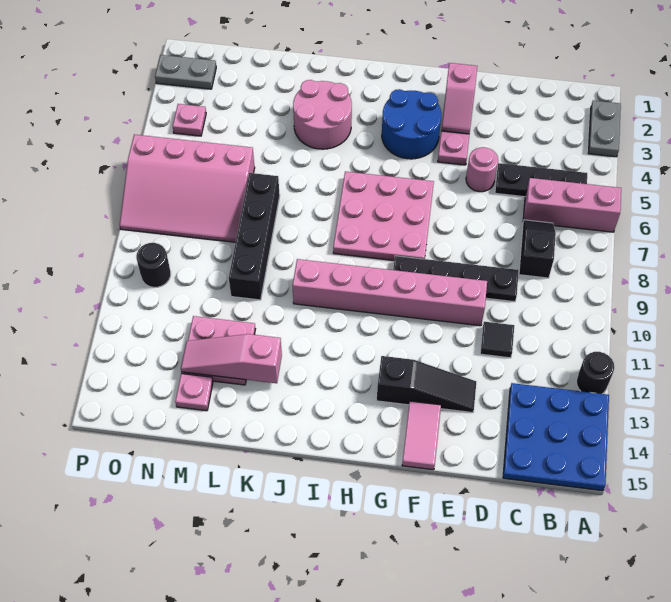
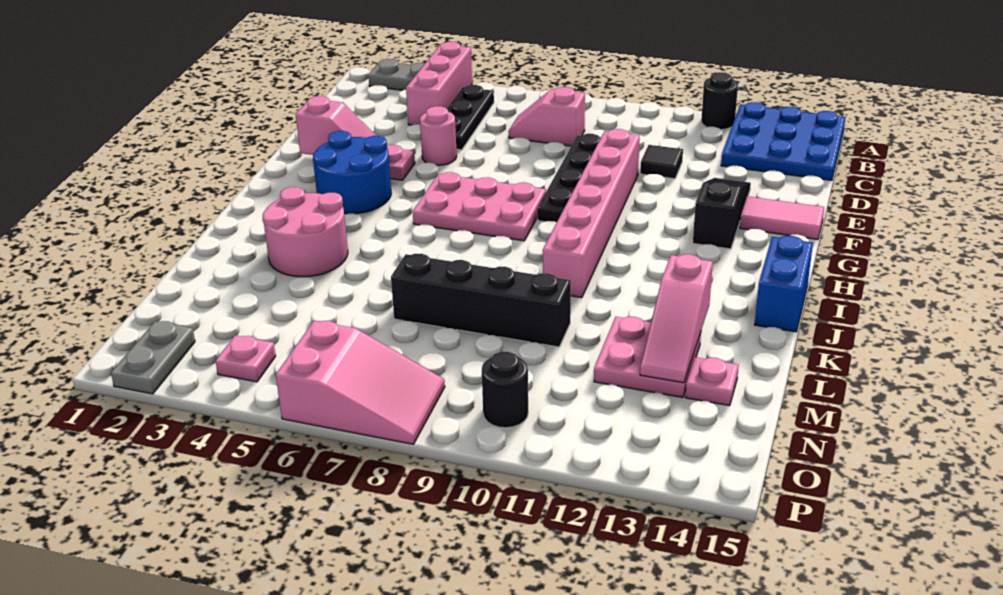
pink brick A6:C6 level 1 -> pink brick A4:C4 level 1
black slope C7:C8 level 1 top 8 -> pink slope C7:C8 level 1 top 8
pink plate G6:I8 level 1 -> pink plate G6:H8 level 1
none -> blue brick I15:J15 level 1
pink slope M6:P8 level 1 top 6 -> pink slope O6:P8 level 1 top 6

